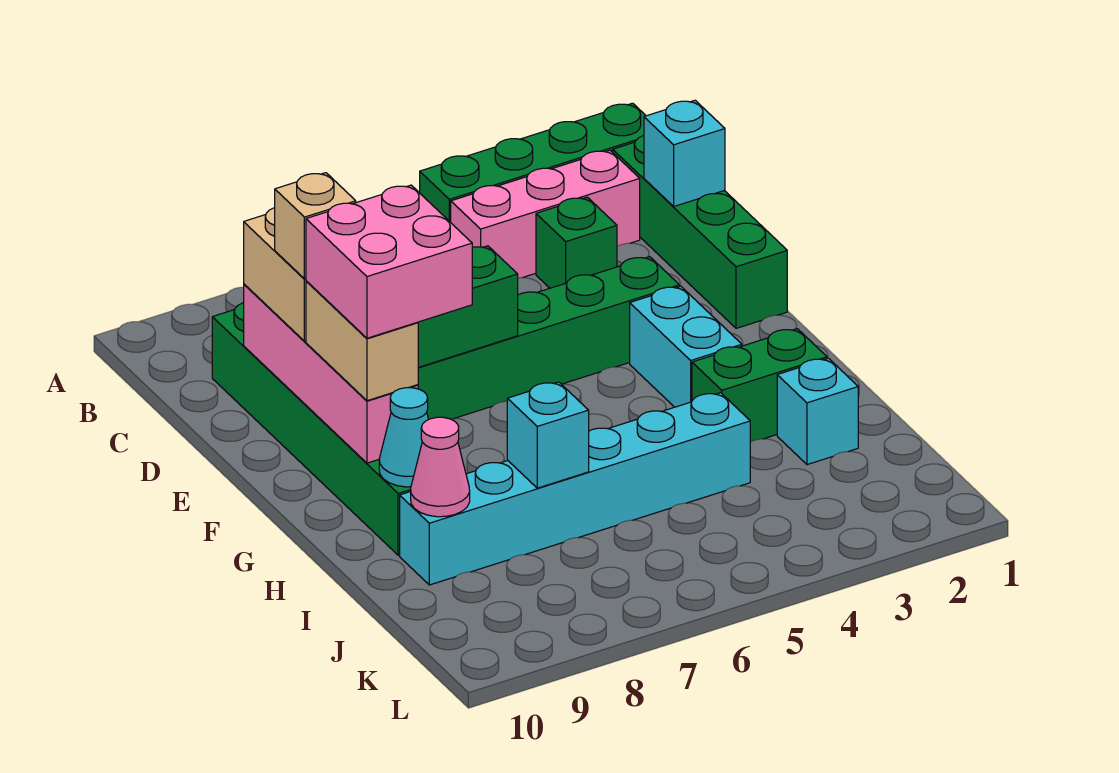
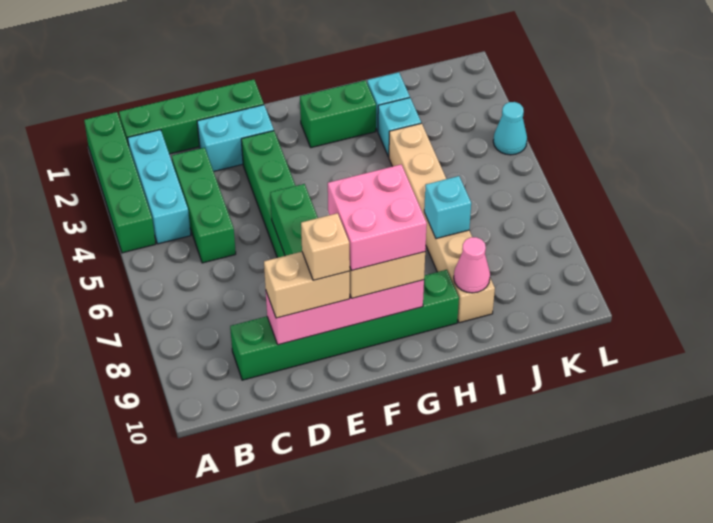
pink brick B2:B4 level 1 -> cyan brick B2:B4 level 1
cyan brick C1 level 2 -> cyan brick I3 level 1
green brick C3 level 1 -> green brick C3:C5 level 1
cyan brick F3:G3 level 1 -> cyan brick D2:E2 level 1
green brick H2:H3 level 1 -> green brick G2:H2 level 1
cyan cone H9 level 2 -> cyan cone L4 level 1
cyan brick I4:I9 level 1 -> tan brick I4:I9 level 1

